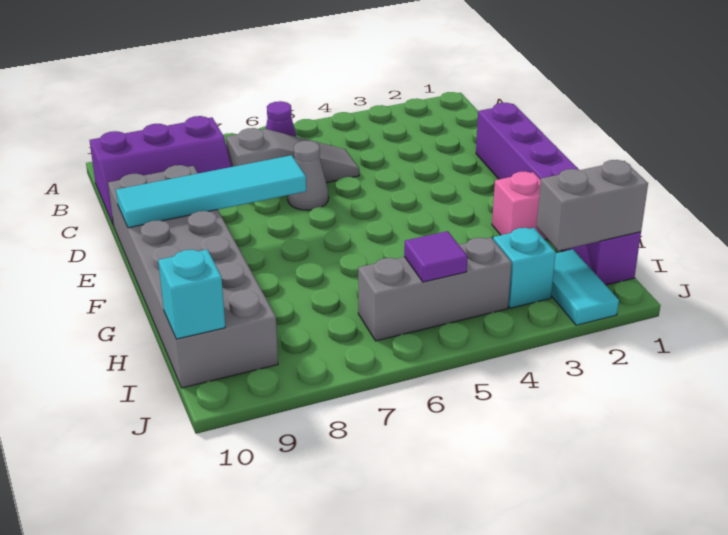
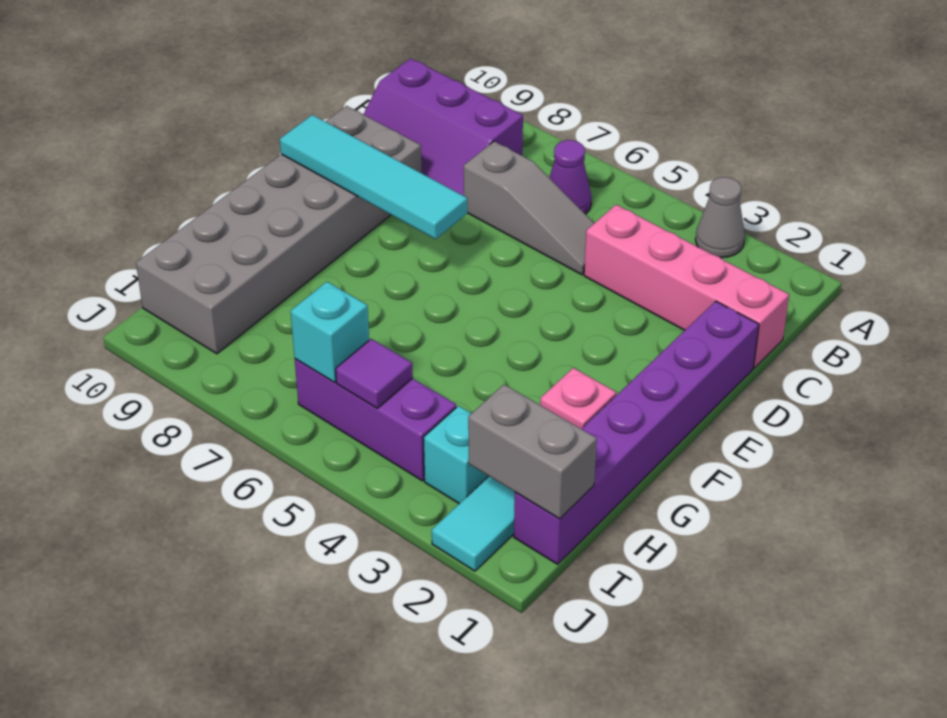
none -> pink brick C1:C4 level 1
grey cone D6 level 1 -> grey cone A3 level 1
grey brick I4:I6 level 1 -> purple brick I4:I6 level 1
cyan brick I10 level 2 -> cyan brick I6 level 2

